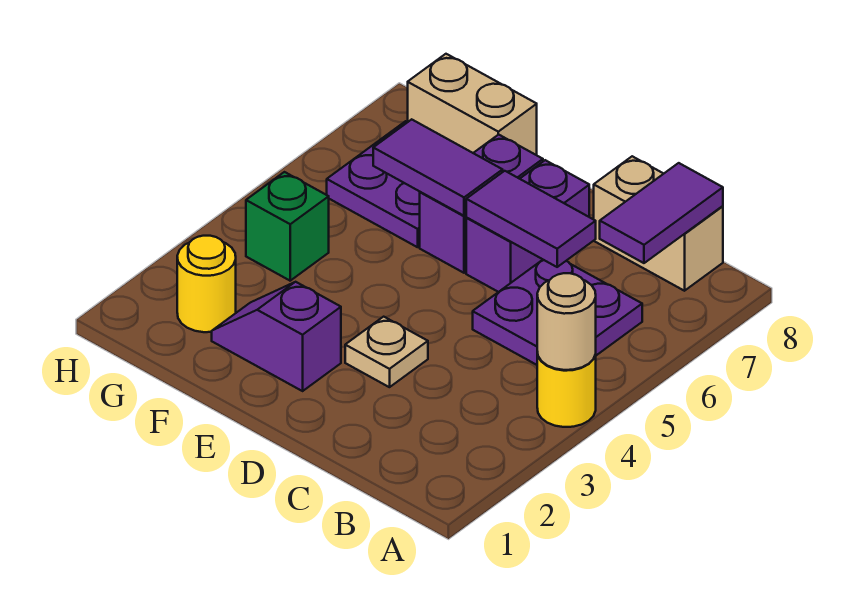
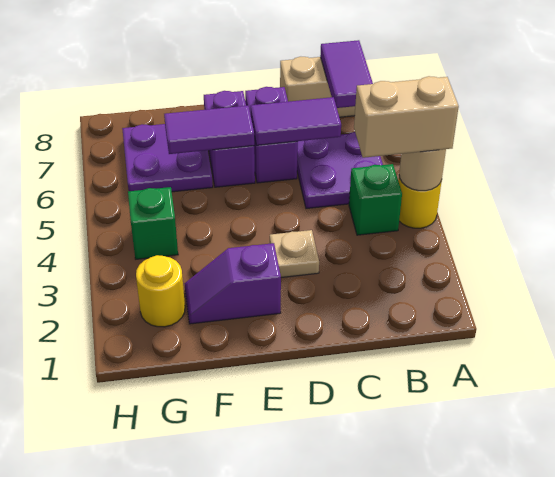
none -> green brick B4 level 1
tan brick F8:G8 level 1 -> tan brick A4:B4 level 3

